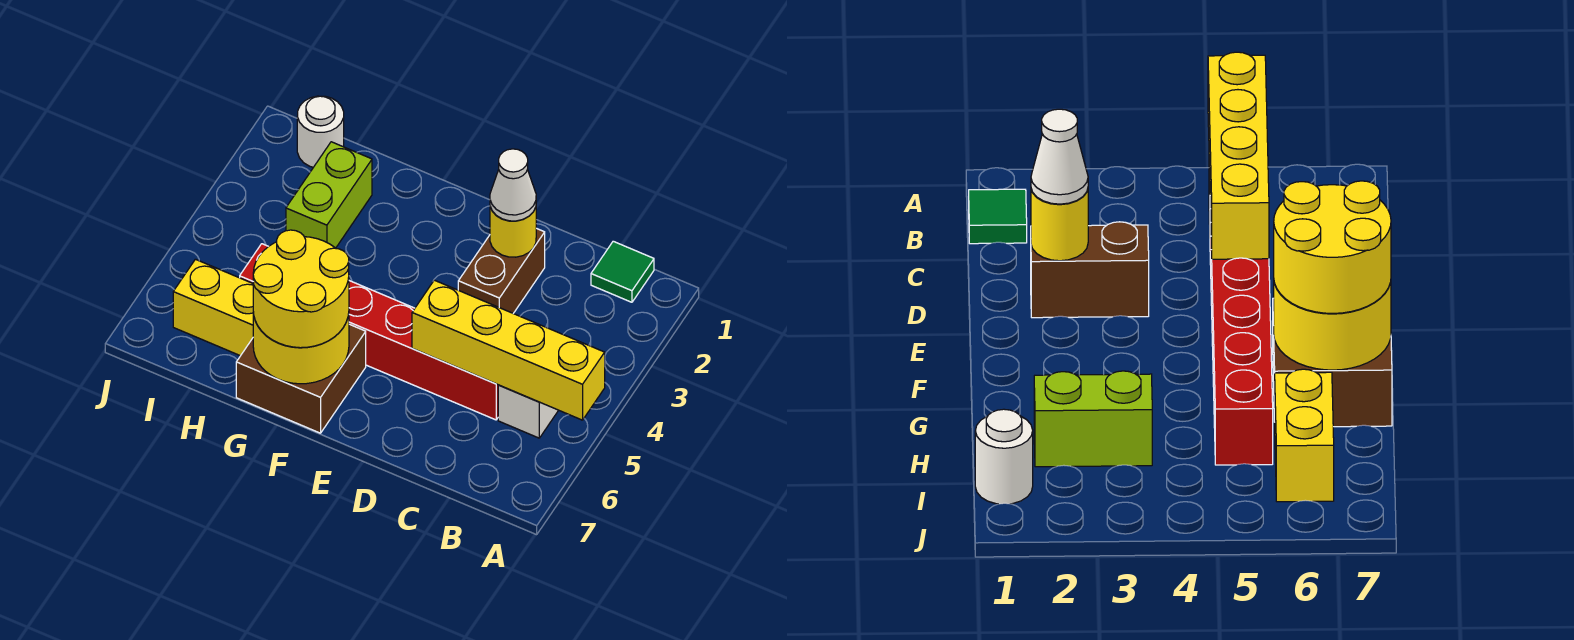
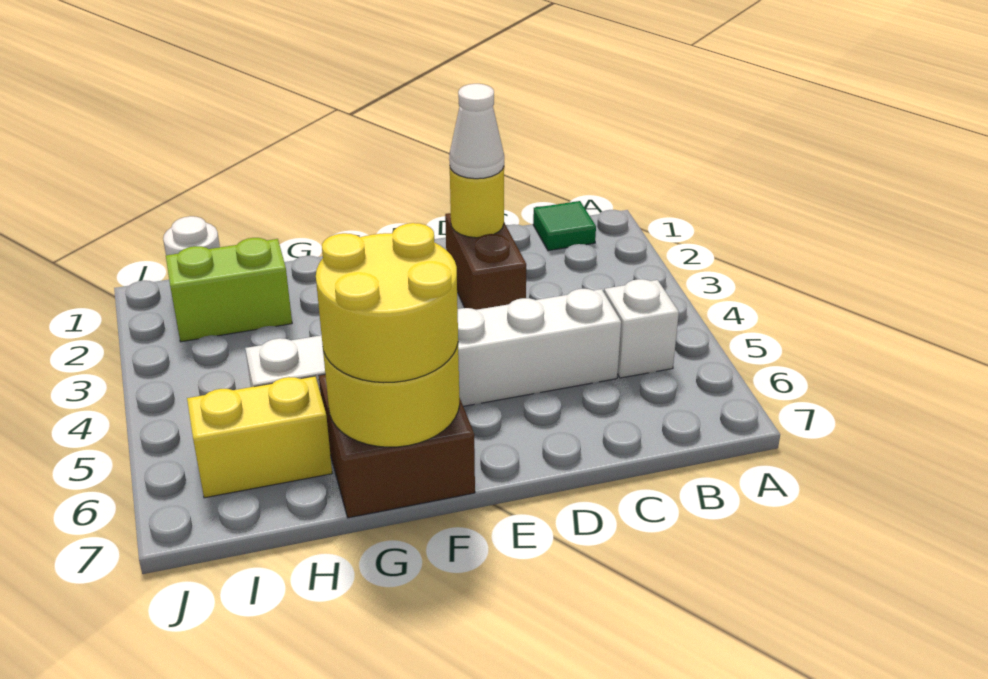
yellow brick A5:D5 level 2 -> none
red brick C5:H5 level 1 -> white brick C5:H5 level 1
lime brick H2:H3 level 1 -> lime brick H2:I2 level 1

